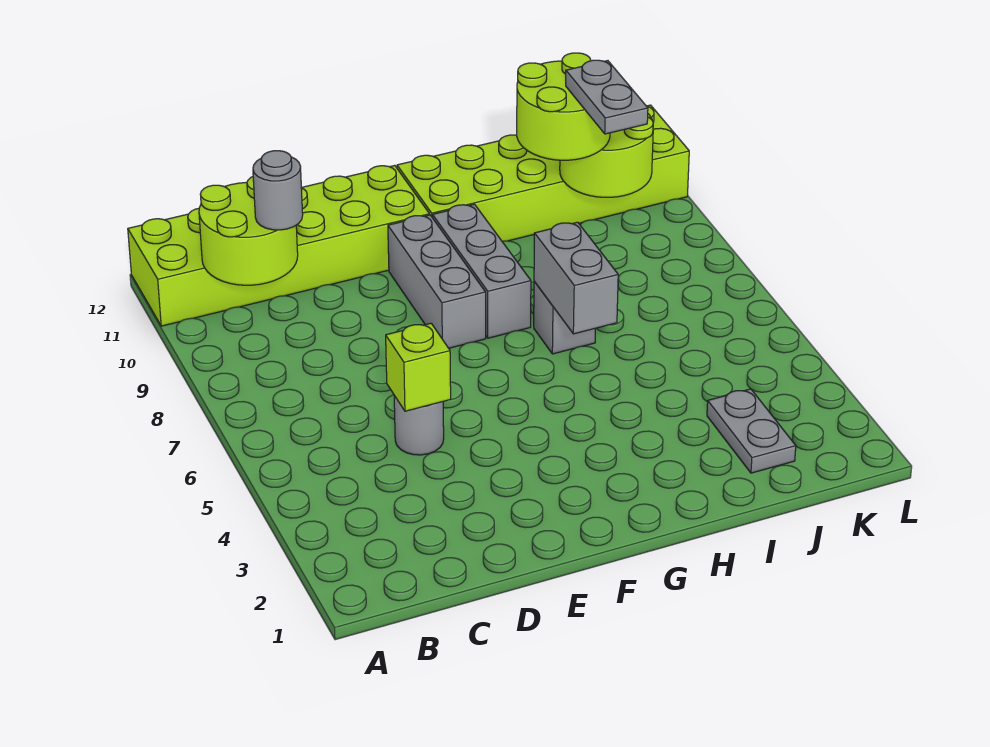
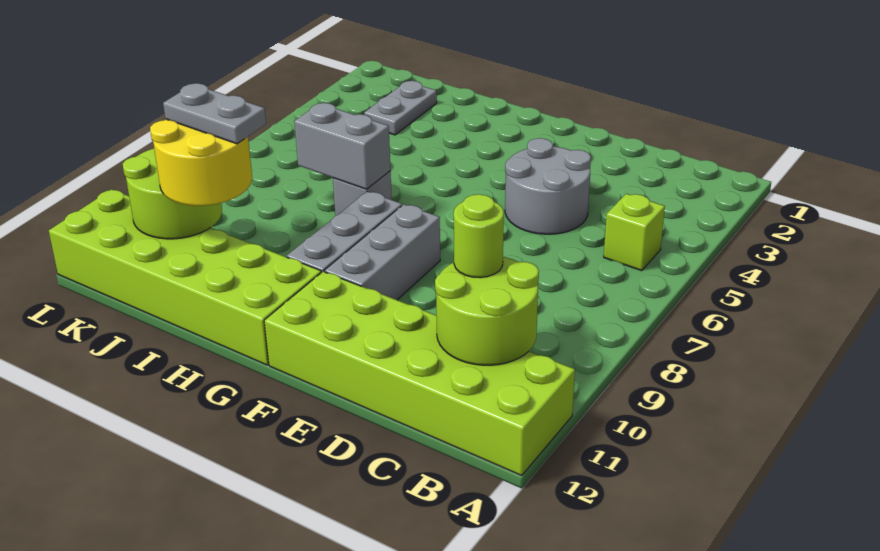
grey round brick C10 level 3 -> lime round brick C10 level 3
grey round brick D5 level 1 -> grey round brick D4:E5 level 1
lime brick D5 level 2 -> lime brick B5 level 1
grey brick H6:H7 level 2 -> grey brick H7:I7 level 2
lime round brick I10:J11 level 3 -> yellow round brick I10:J11 level 3
grey plate J9:J10 level 4 -> grey plate I10:J10 level 4

